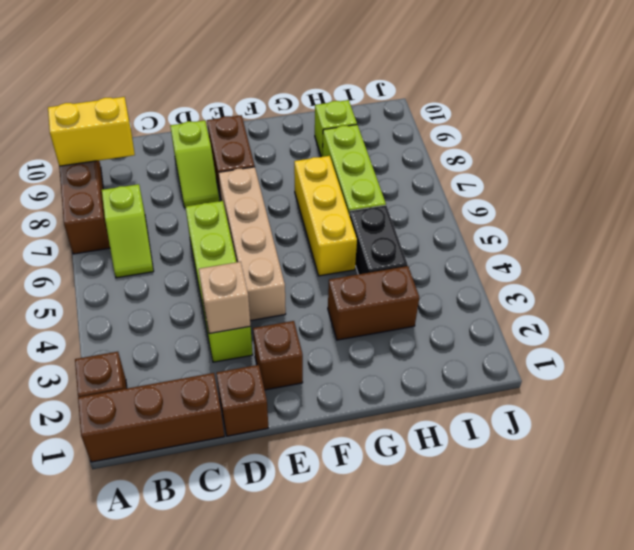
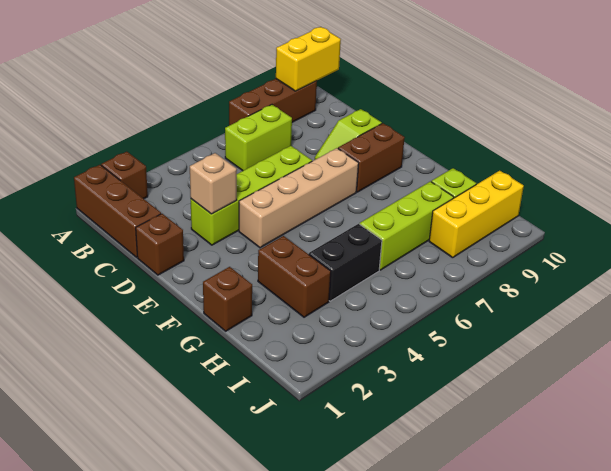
yellow brick A9:B9 level 2 -> yellow brick A9:A10 level 2
lime slope B6:B7 level 1 top 7 -> lime brick B6:B7 level 1
brown brick E2 level 1 -> brown brick G1 level 1
yellow brick G5:G7 level 1 -> yellow brick I8:I10 level 1

